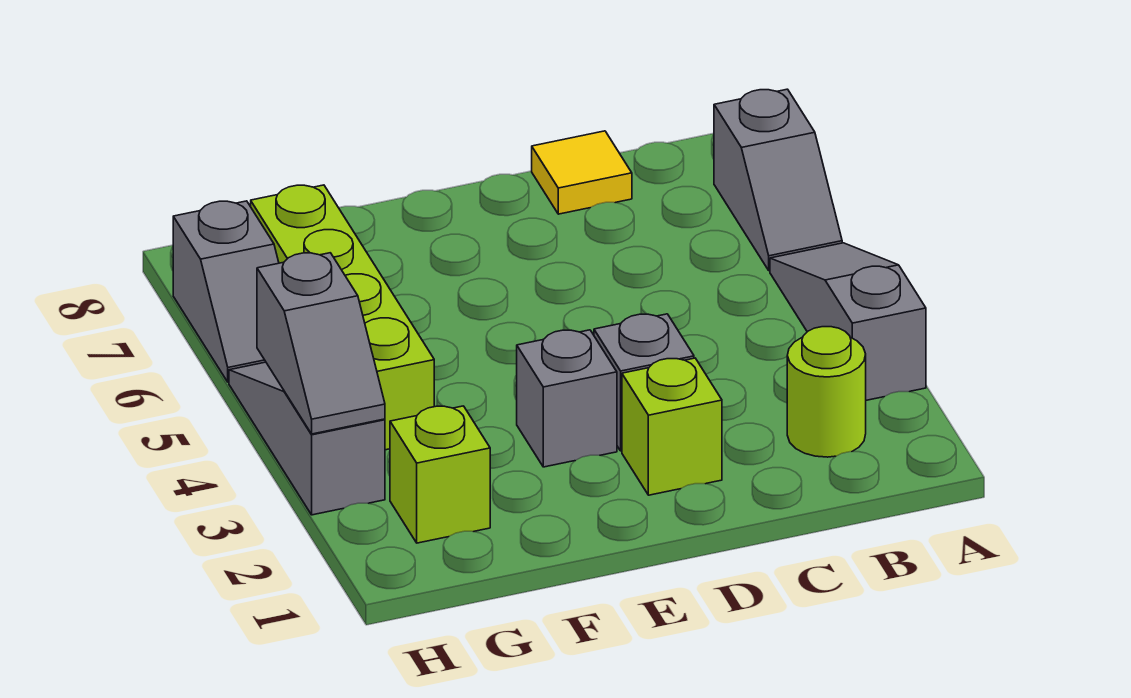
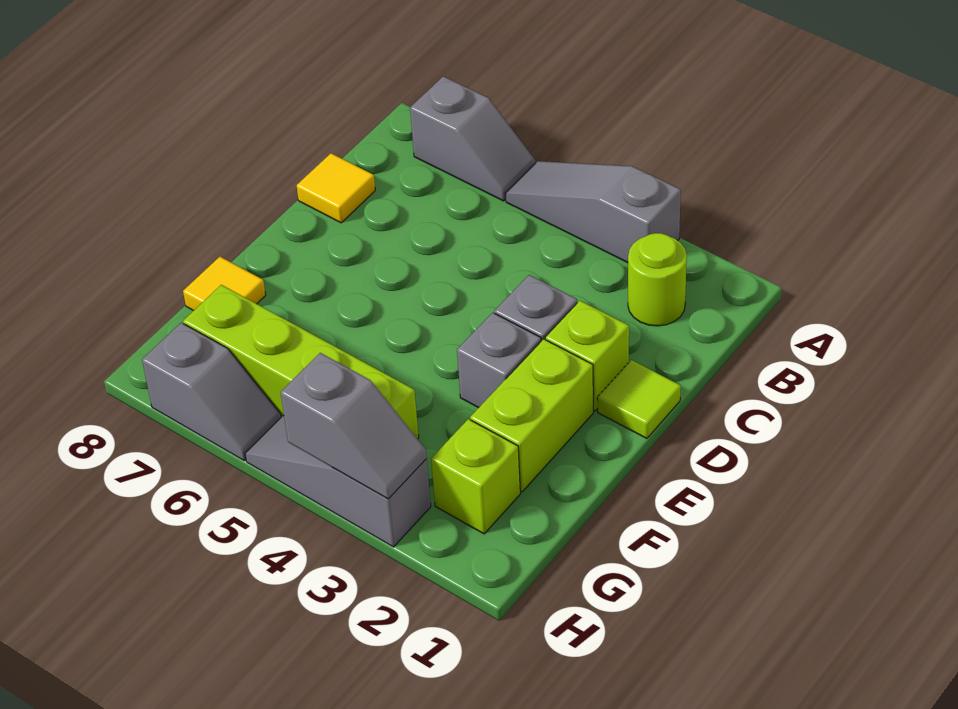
none -> lime tile D1 level 1
none -> lime brick E2:F2 level 1
none -> yellow tile F8 level 1

